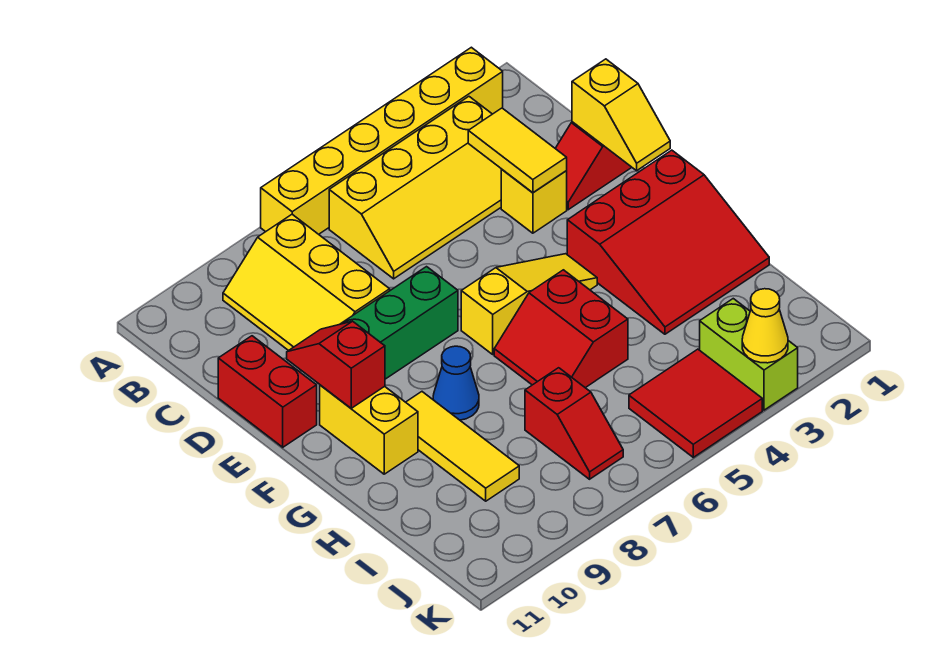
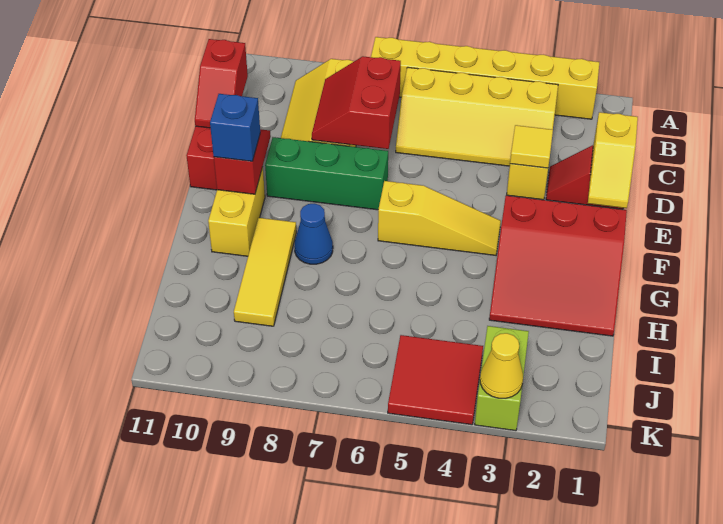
yellow tile C3:D3 level 2 -> yellow tile D3 level 2
none -> blue brick F10 level 3
red slope G5:H6 level 1 top 5 -> red slope C7:D8 level 2 top 7
red slope I7:J7 level 1 top I -> red slope C11:D11 level 2 top C

